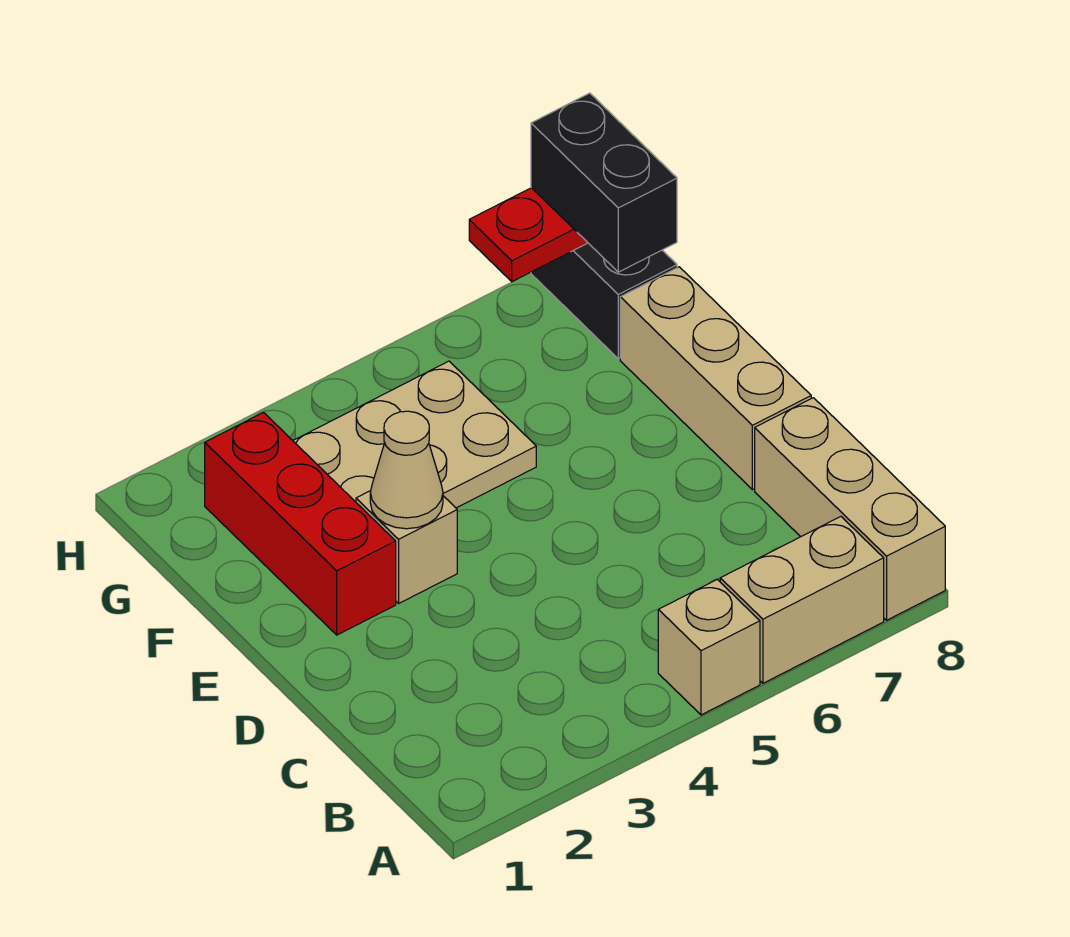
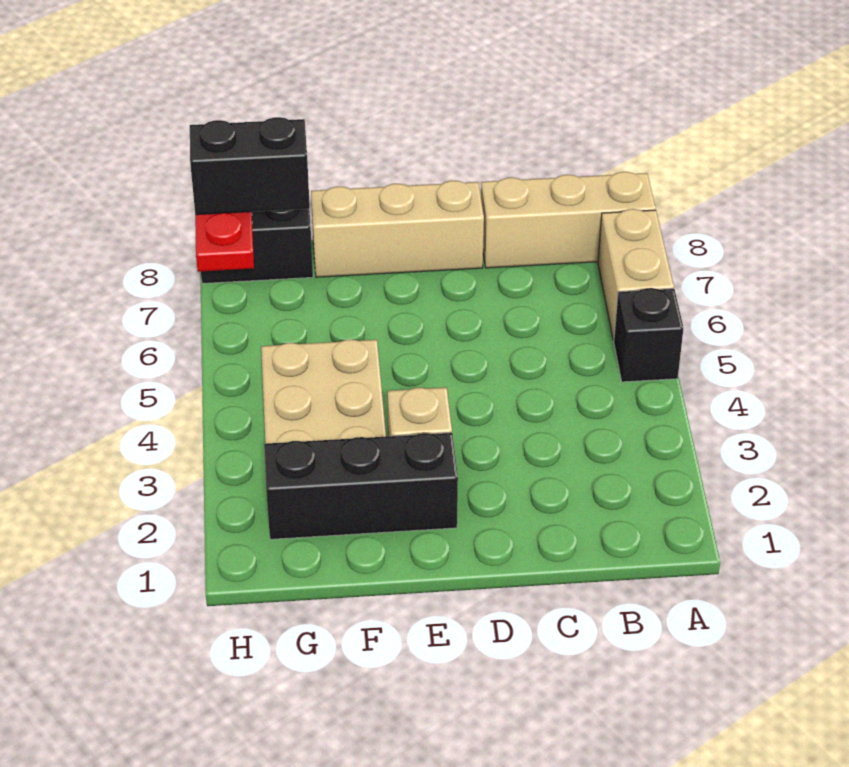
tan brick A5 level 1 -> black brick A5 level 1
red brick E2:G2 level 1 -> black brick E2:G2 level 1
tan cone E3 level 2 -> none

